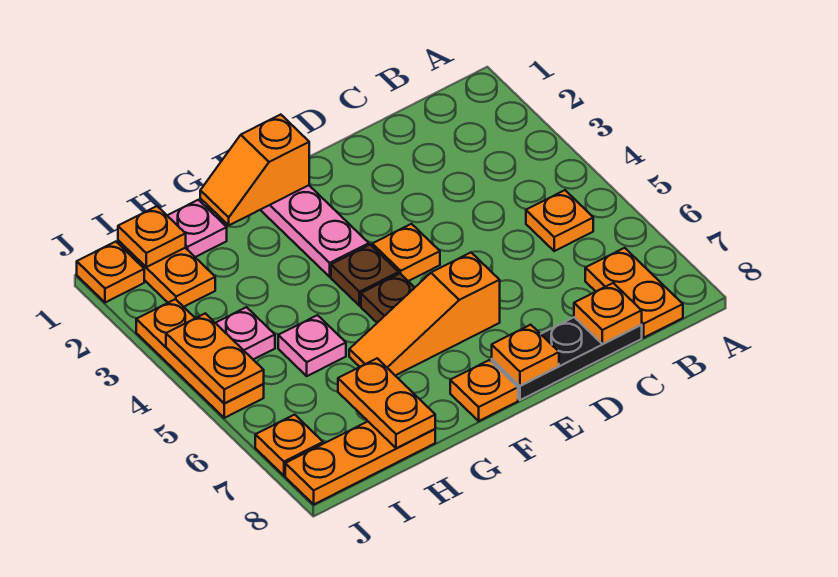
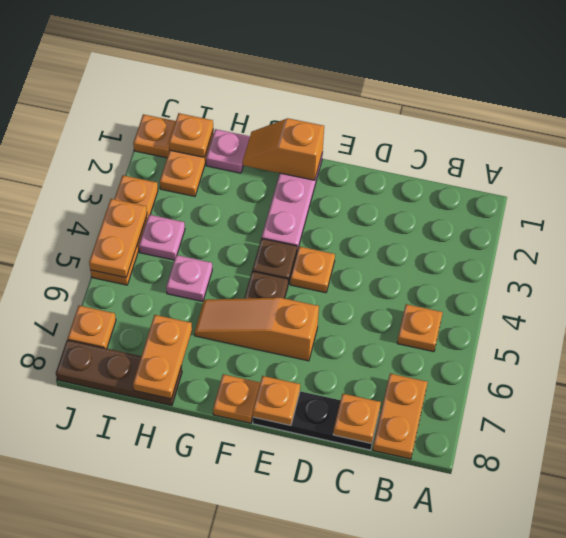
orange plate H8:J8 level 1 -> brown plate H8:J8 level 1

